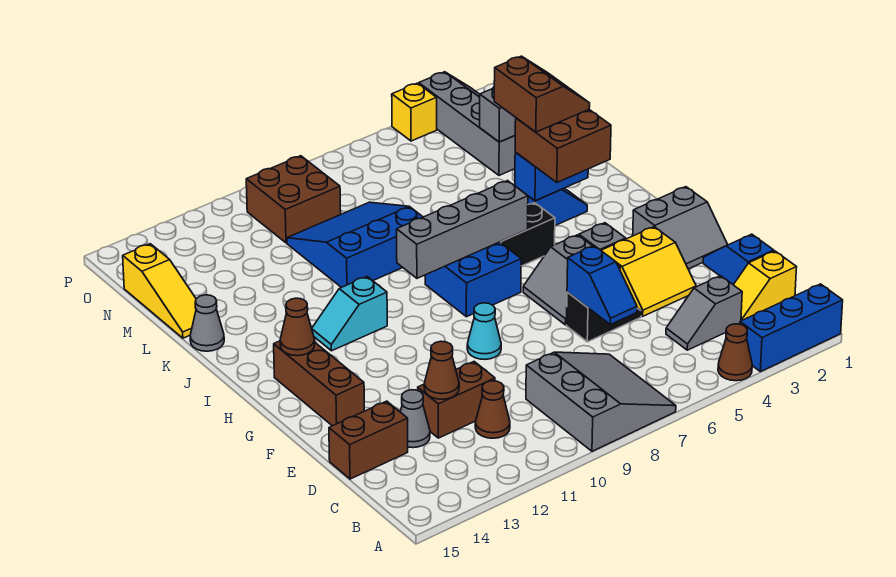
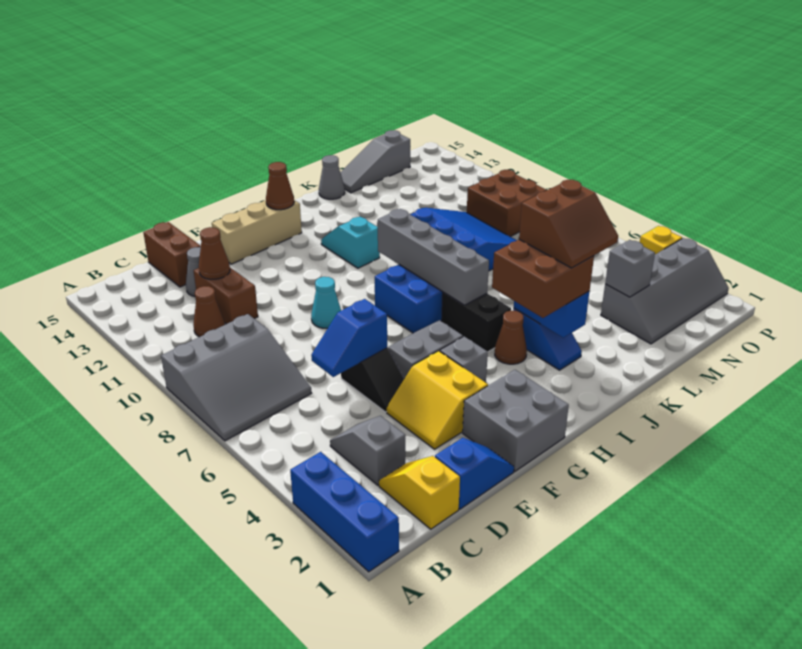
brown cone A4 level 1 -> brown cone I4 level 1
grey slope F1:G2 level 1 top G -> grey brick F1:G2 level 1
brown brick F14:H14 level 1 -> tan brick F14:H14 level 1
yellow slope L15:N15 level 1 top N -> grey slope L15:N15 level 1 top N

